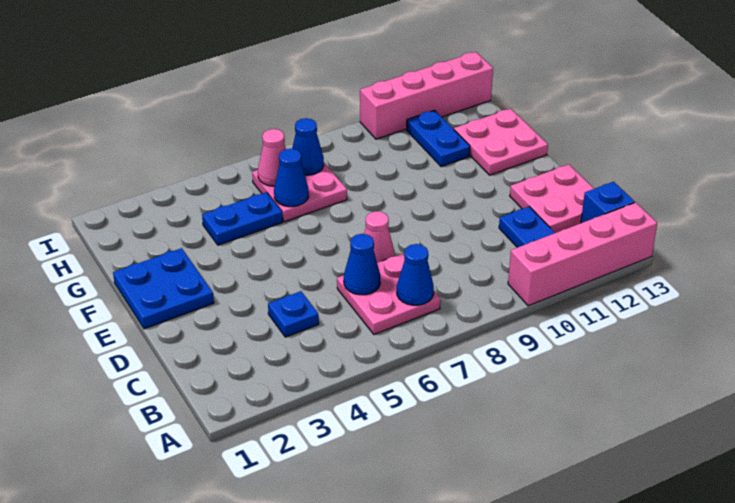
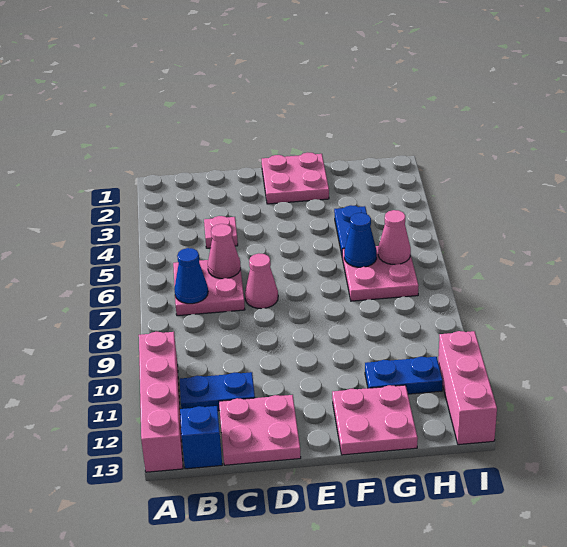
blue plate C4 level 1 -> pink plate C4 level 1
blue cone C6 level 2 -> pink cone C6 level 2
blue plate E1:F2 level 1 -> pink plate E1:F2 level 1
blue cone H7 level 2 -> none
pink brick I10:I13 level 1 -> pink brick I11:I13 level 1

